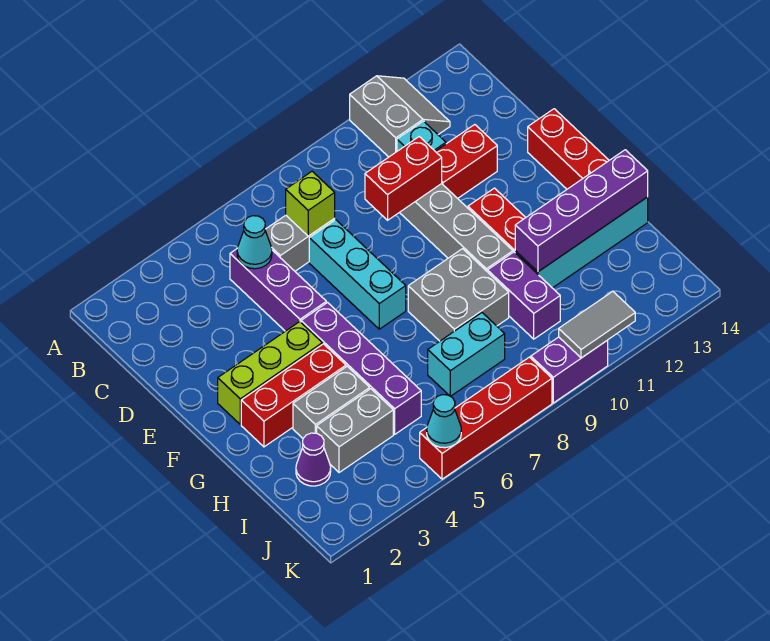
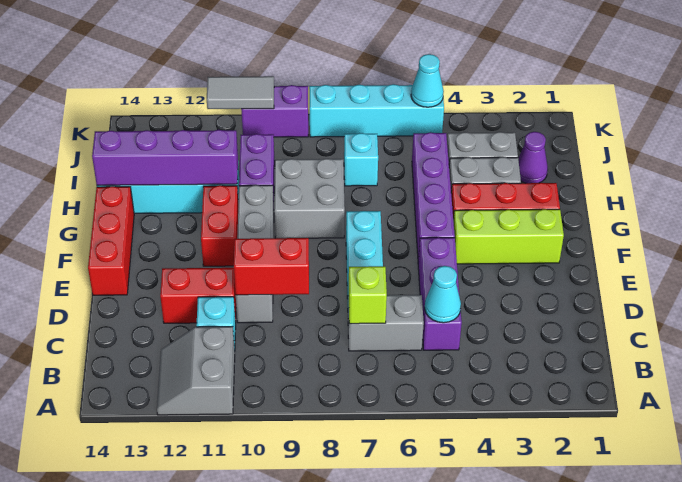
cyan brick I7:I8 level 1 -> cyan brick I7 level 1
red brick K5:K8 level 1 -> cyan brick K5:K8 level 1

